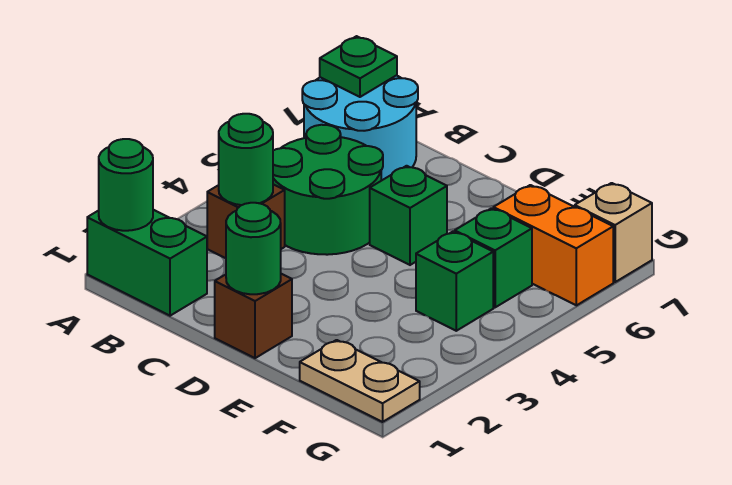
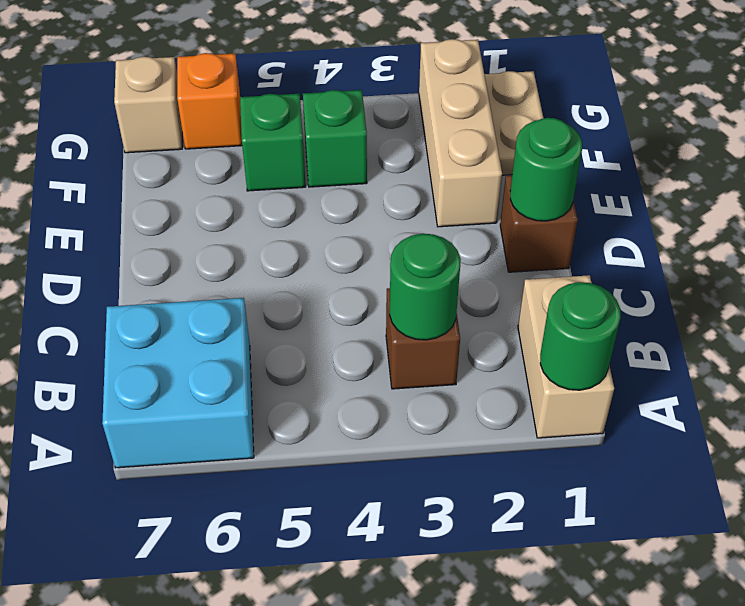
green brick A1:B1 level 1 -> tan brick A1:B1 level 1
cyan round brick A6:B7 level 1 -> cyan brick A6:B7 level 1
green plate A7 level 2 -> none
green round brick B4:C5 level 1 -> none
green brick D5 level 1 -> none
none -> tan brick E2:G2 level 1
orange brick F6:G6 level 1 -> orange brick G6 level 1

